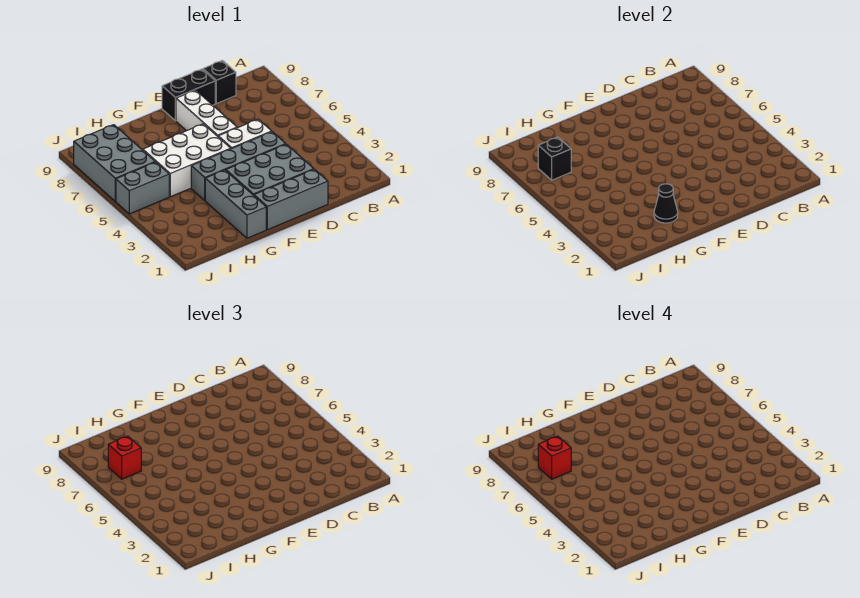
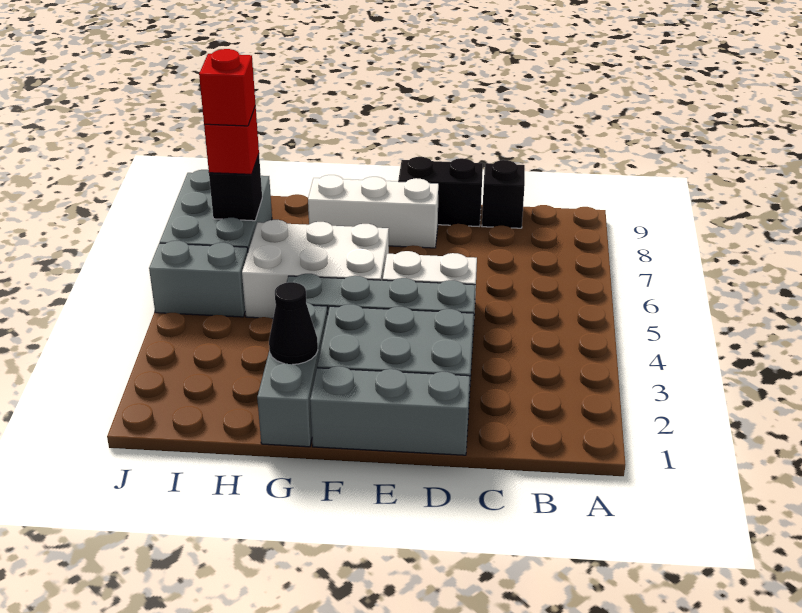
white brick E6:E8 level 1 -> white brick E8:G8 level 1

